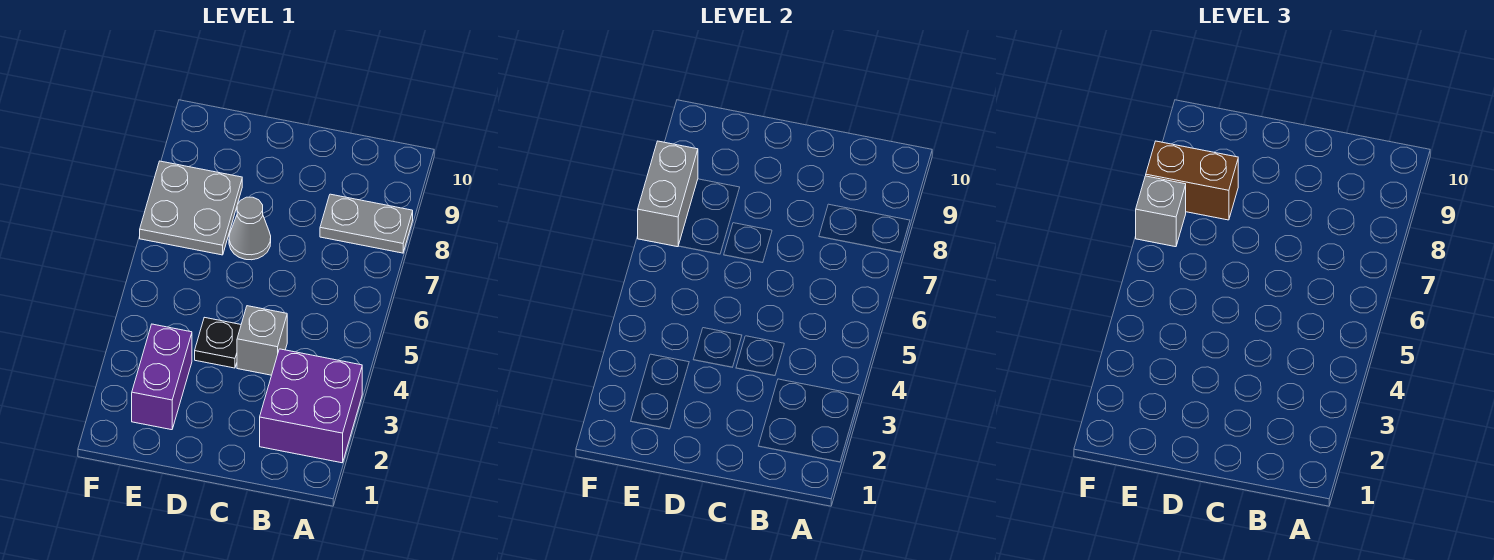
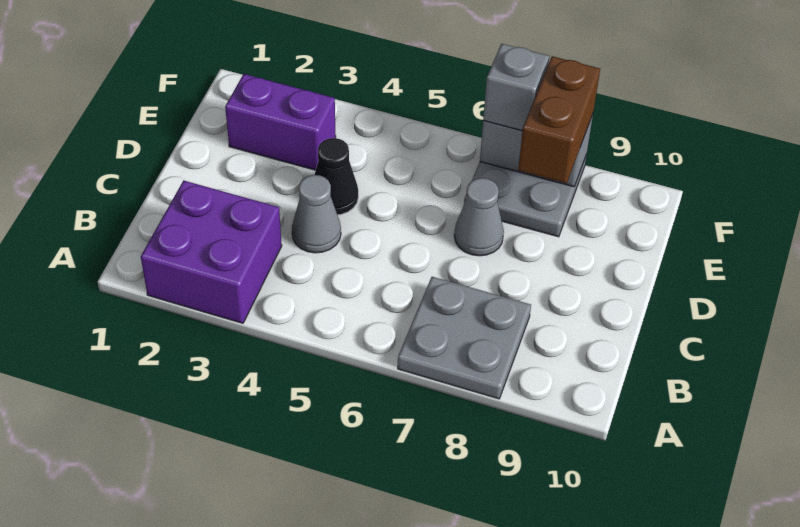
grey plate A8:B8 level 1 -> grey plate A7:B8 level 1
grey brick C4 level 1 -> grey cone C4 level 1
black plate D4 level 1 -> black cone D4 level 1

